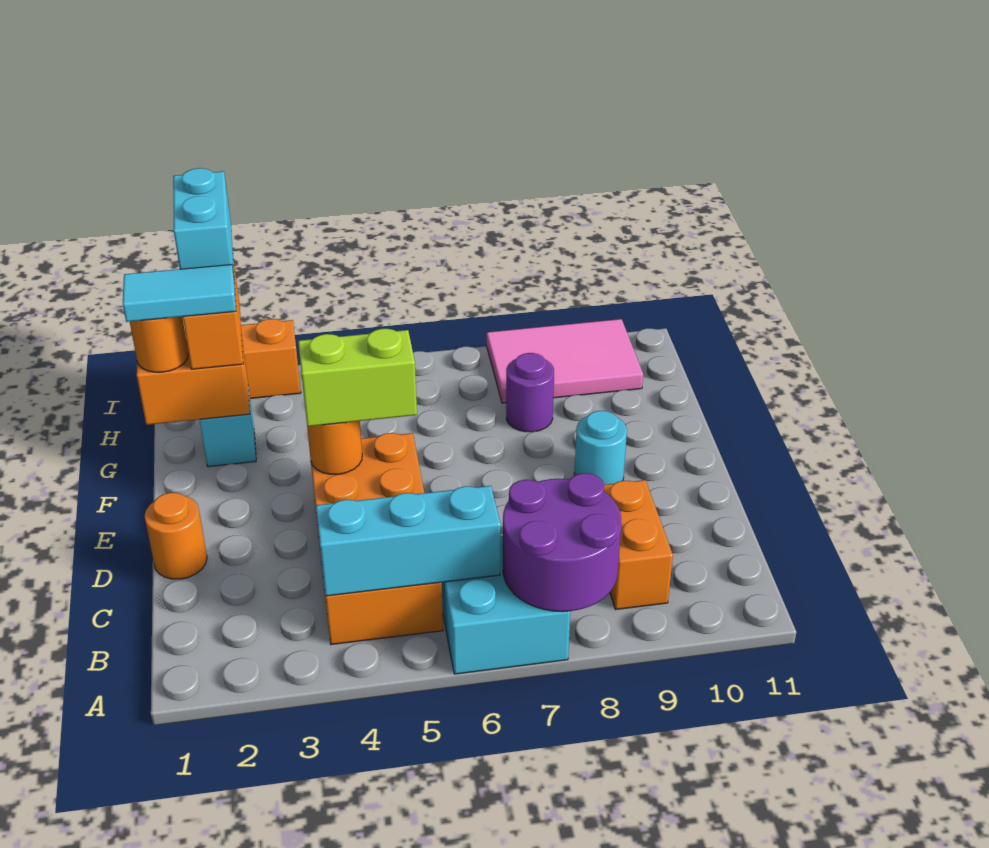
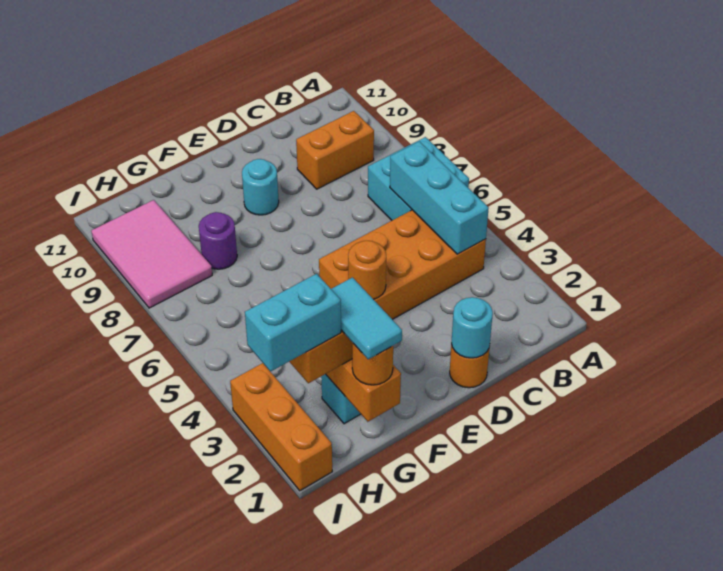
purple round brick A7:B8 level 2 -> none
none -> cyan round brick D1 level 2
lime brick E4:E5 level 3 -> none

